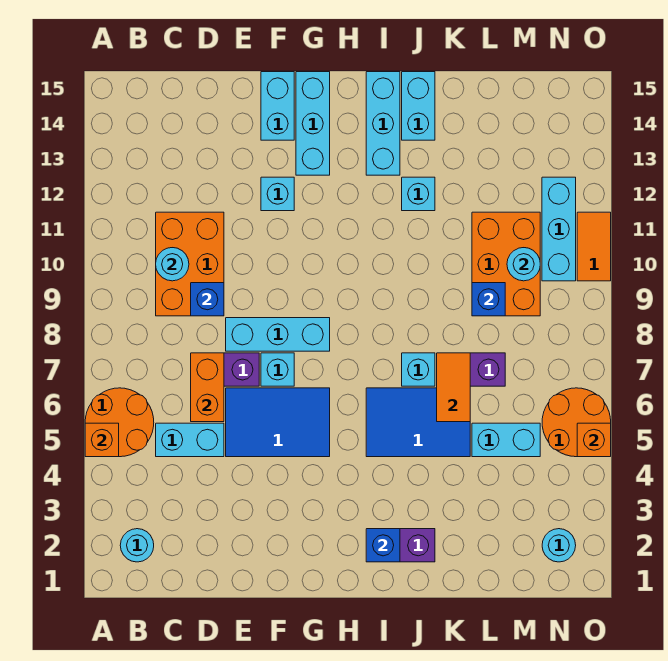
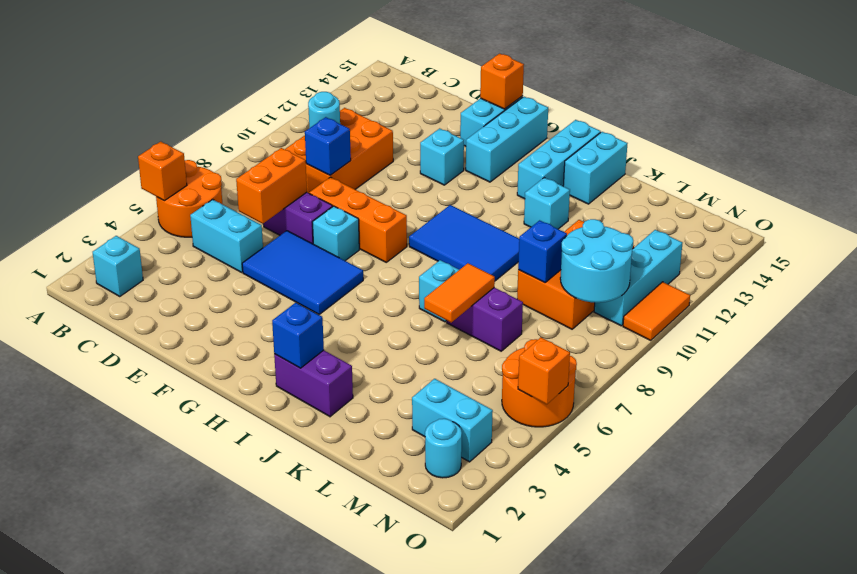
cyan round brick B2 level 1 -> cyan brick B2 level 1
cyan brick E8:G8 level 1 -> orange brick E8:G8 level 1
none -> orange brick F15 level 2
blue tile I5:K6 level 1 -> blue tile H9:J10 level 1
cyan brick L5:M5 level 1 -> cyan brick M3:N3 level 1
cyan round brick M10 level 2 -> cyan round brick M9:N10 level 2

